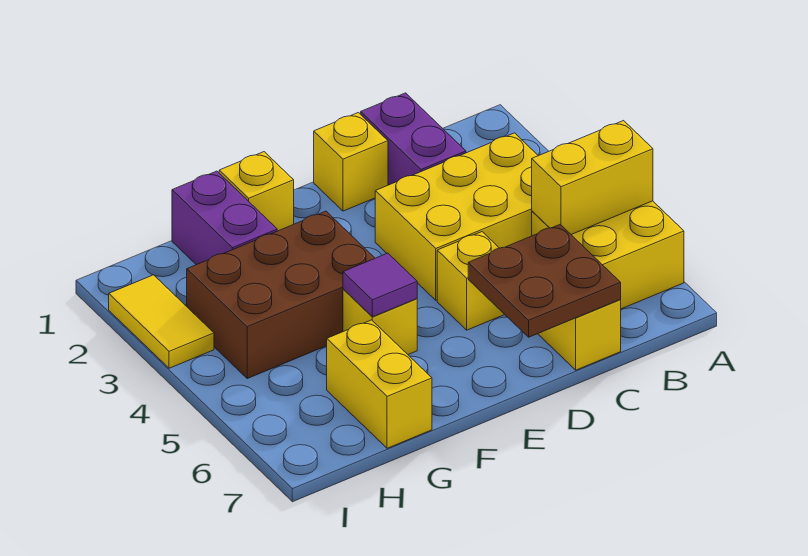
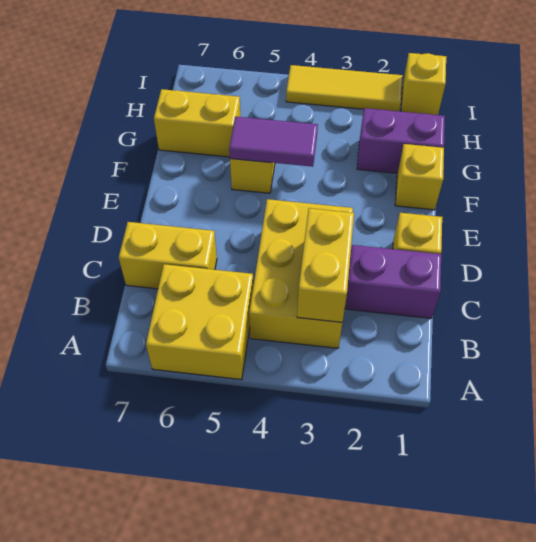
yellow brick A5:B5 level 2 -> yellow brick B3:C3 level 2
brown plate C6:D7 level 2 -> none
yellow brick D5 level 1 -> yellow brick I1 level 1
brown brick F3:H4 level 1 -> none
purple tile F5 level 2 -> purple tile F4:F5 level 2
yellow tile I2:I3 level 1 -> yellow tile I2:I4 level 1

